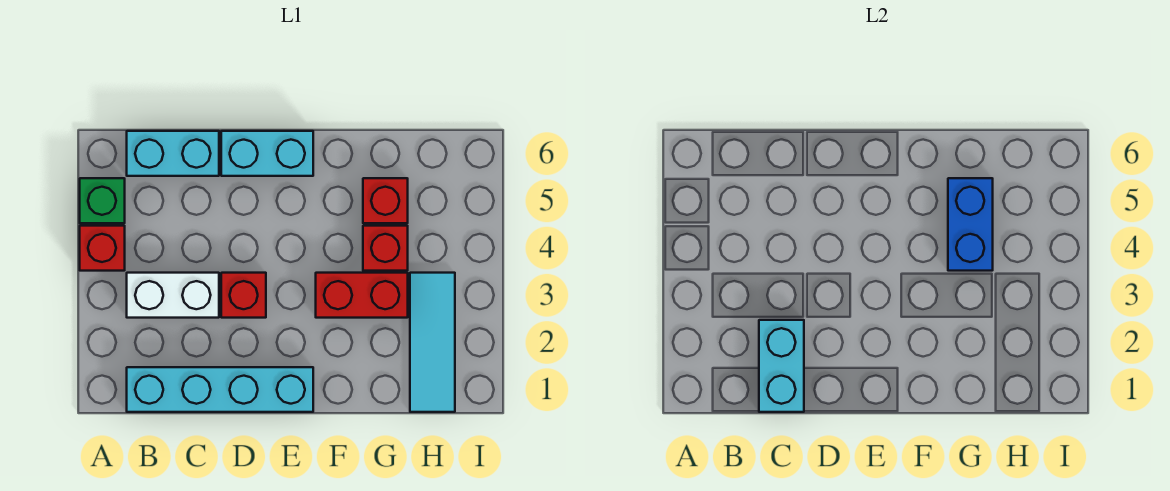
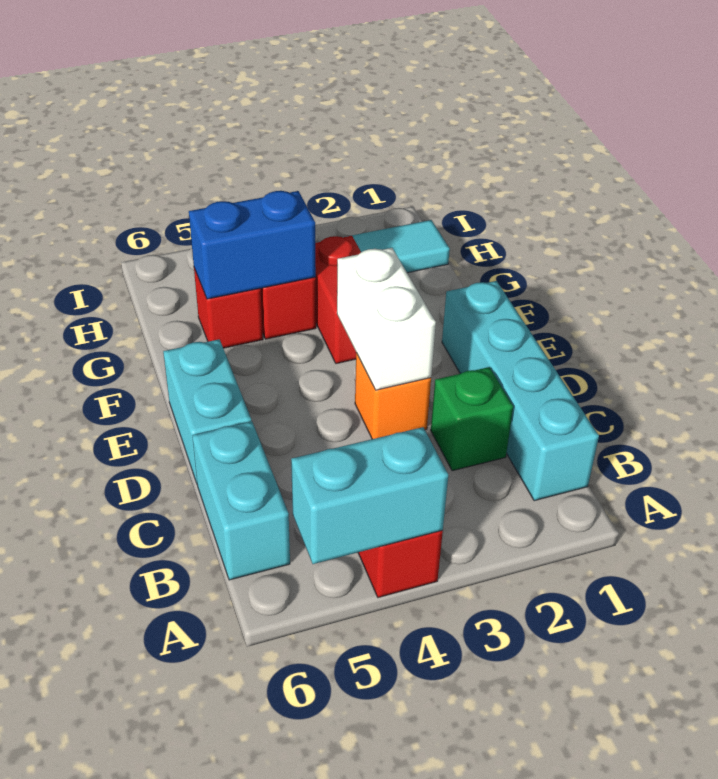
green brick A5 level 1 -> green brick C2 level 1
white brick B3:C3 level 1 -> white brick D3:E3 level 2
cyan brick C1:C2 level 2 -> cyan brick A4:A5 level 2
red brick D3 level 1 -> orange brick D3 level 1

